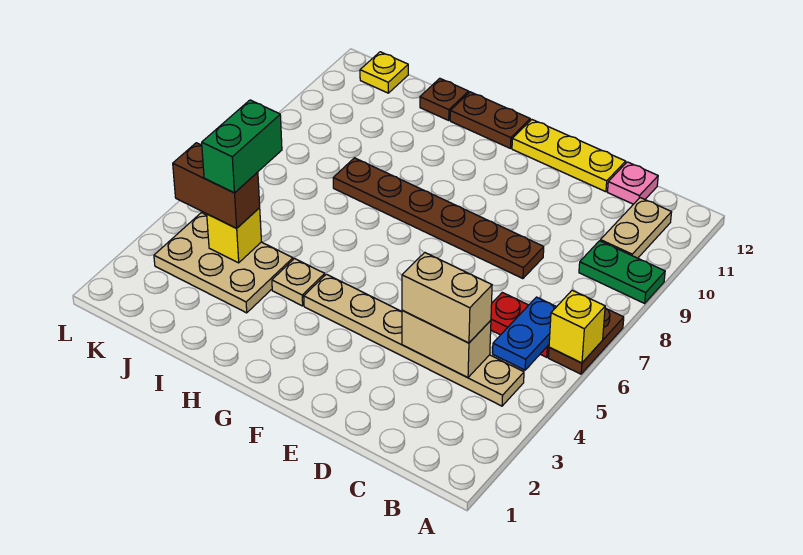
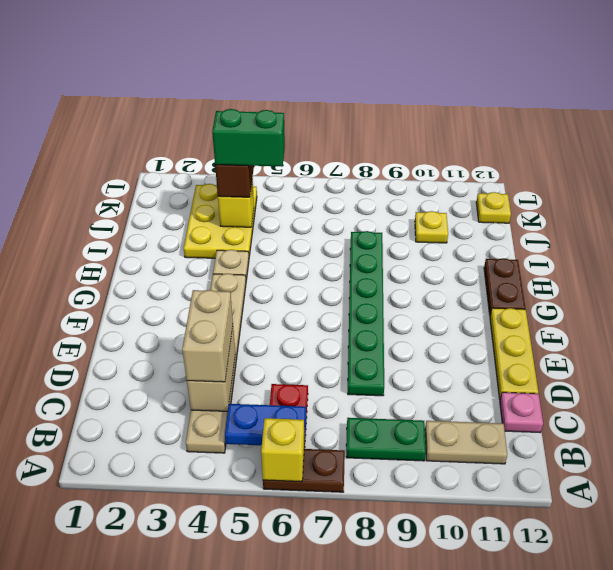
green plate A9:B9 level 1 -> green plate B8:B9 level 1
brown plate D8:I8 level 1 -> green plate D8:I8 level 1
tan plate I3:K4 level 1 -> yellow plate I3:K4 level 1
brown plate I12 level 1 -> none
none -> yellow plate J10 level 1

